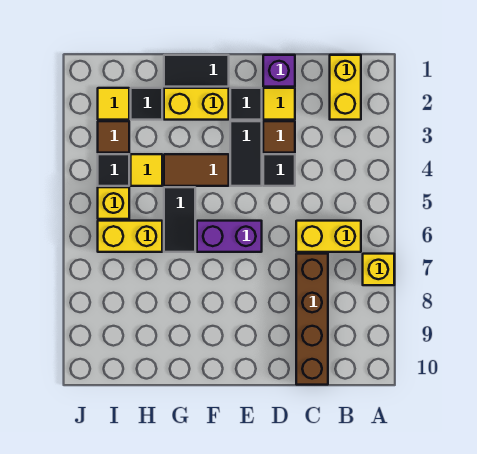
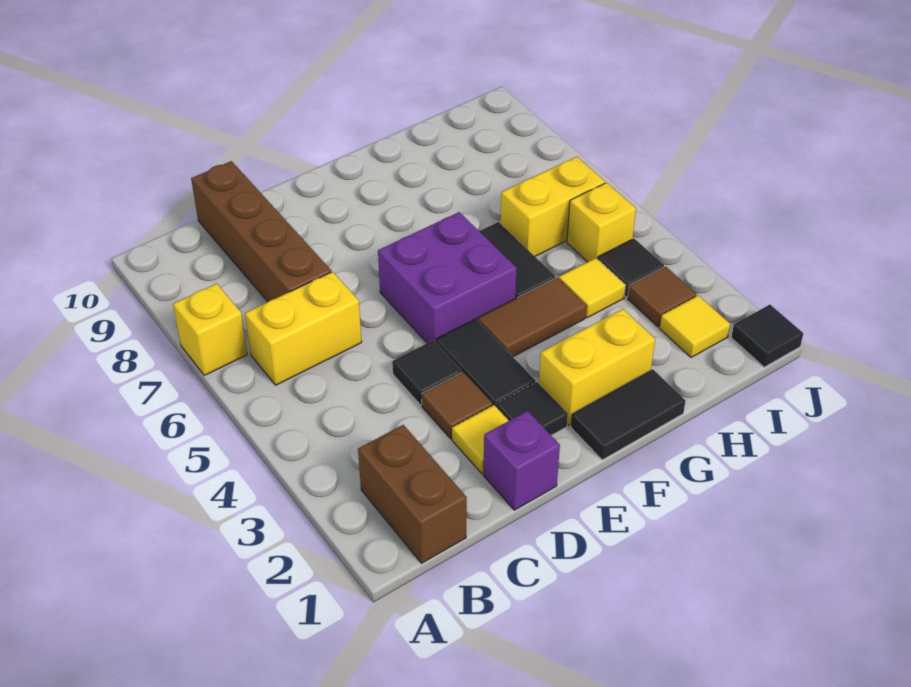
yellow brick B1:B2 level 1 -> brown brick B1:B2 level 1
purple brick E6:F6 level 1 -> purple brick E5:F6 level 1
black tile H2 level 1 -> black tile J1 level 1

